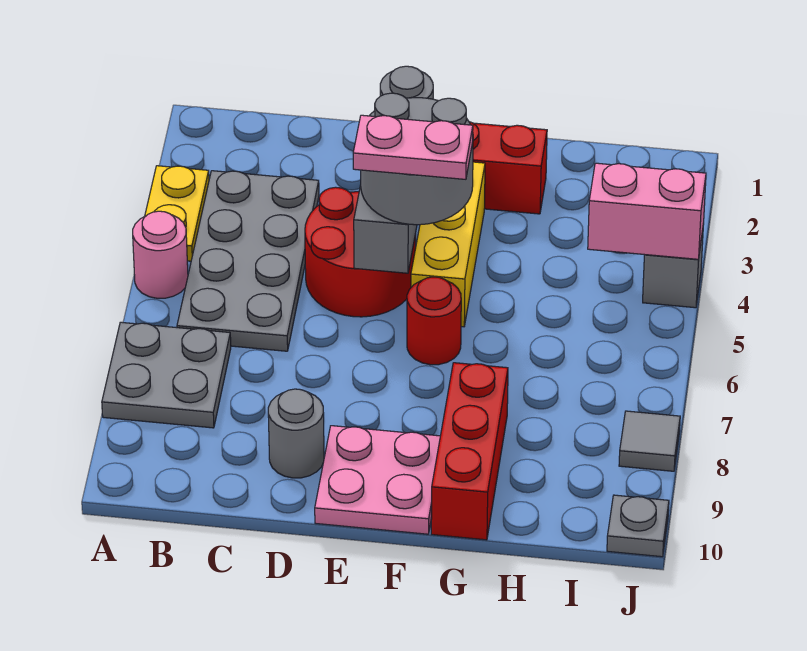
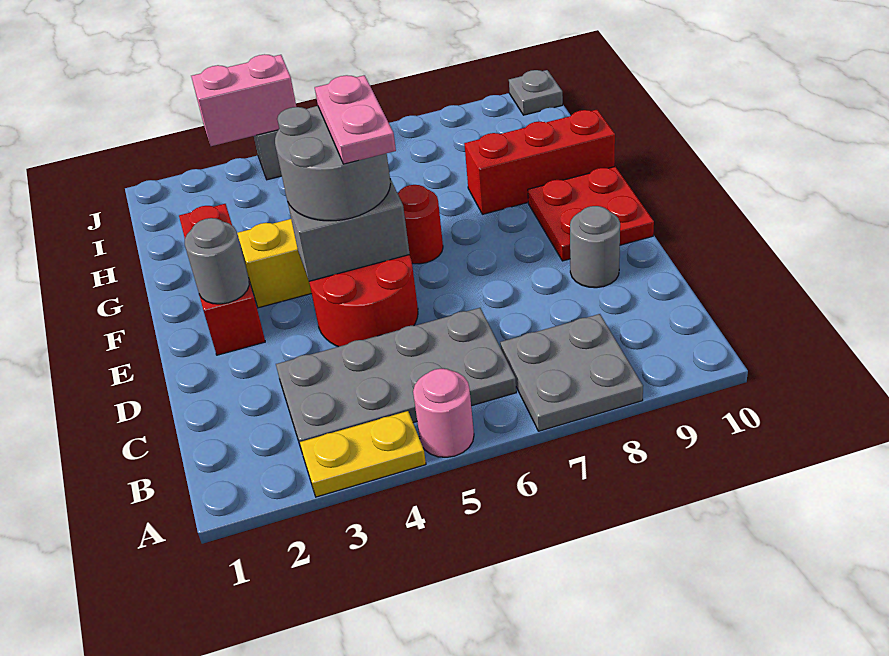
pink plate E9:F10 level 1 -> red plate E9:F10 level 1
pink brick I4:J4 level 2 -> pink brick J3:J4 level 2
grey tile J8 level 1 -> none

